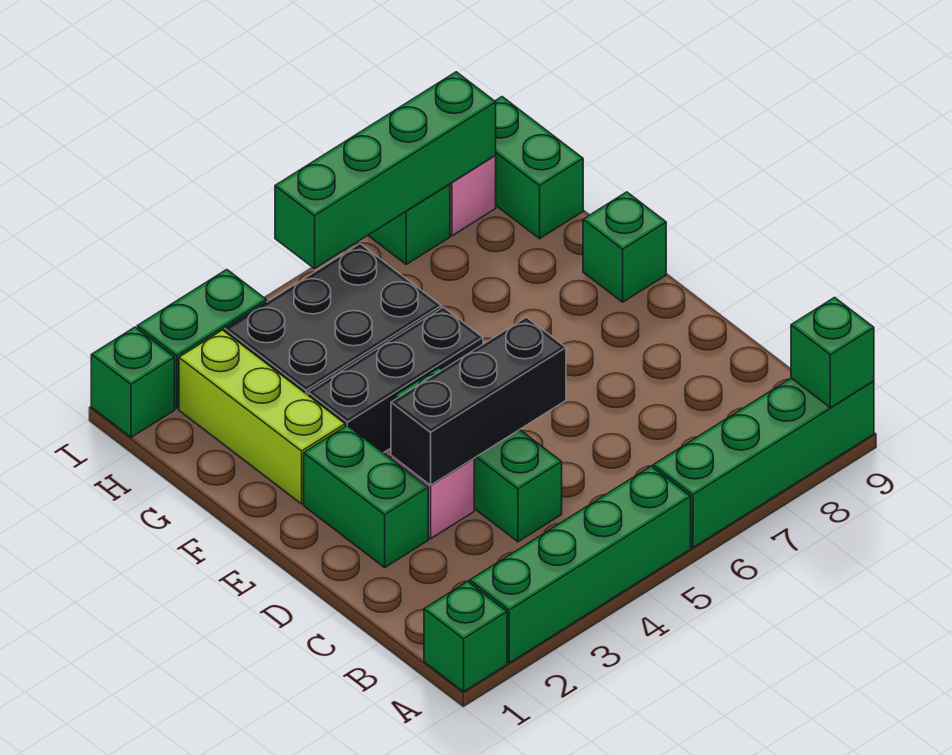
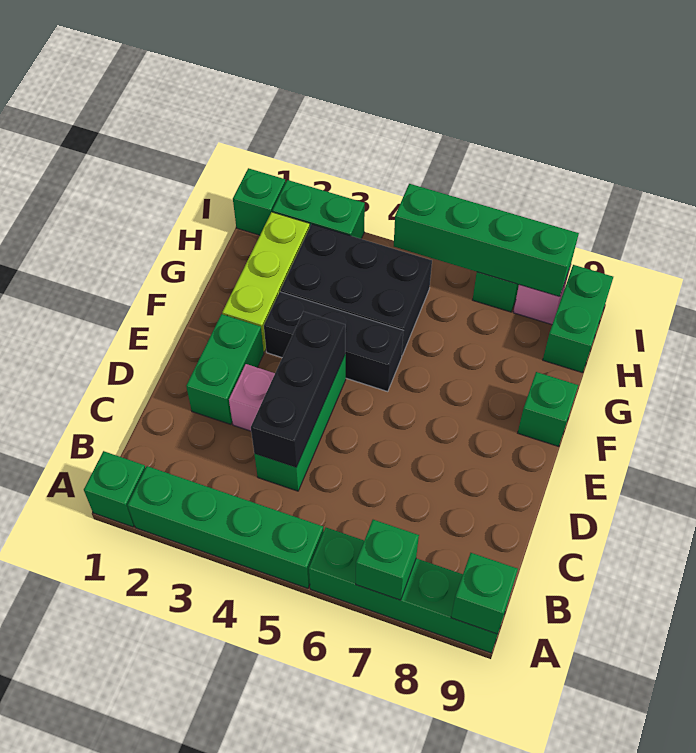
none -> green brick A7 level 2
black brick D3:D5 level 2 -> black brick C4:E4 level 2

